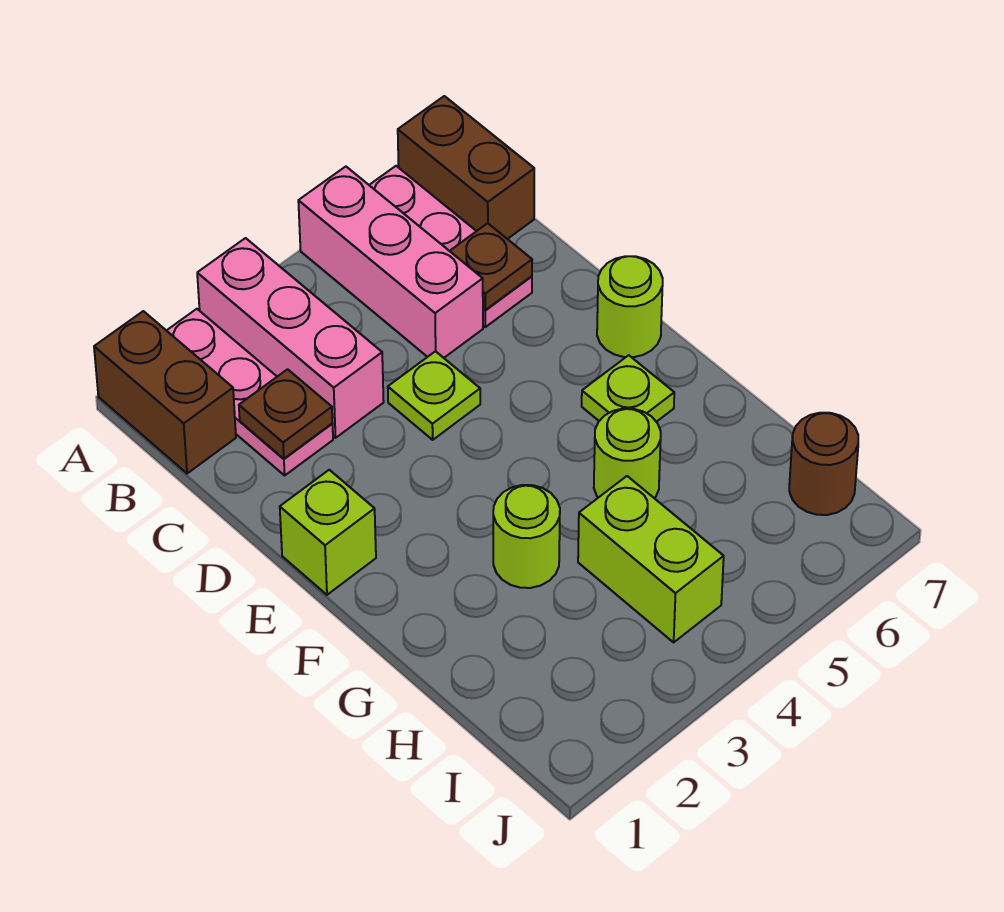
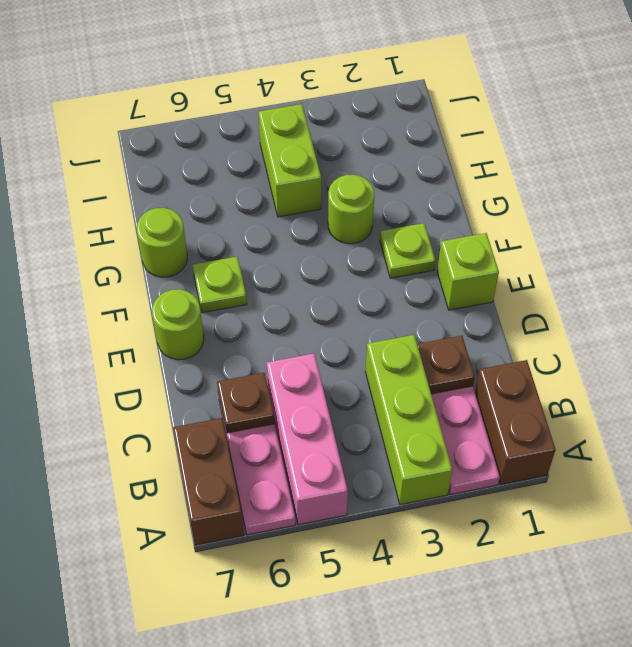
pink brick A3:C3 level 1 -> lime brick A3:C3 level 1
lime plate D4 level 1 -> lime plate F2 level 1
lime round brick G5 level 1 -> lime round brick G7 level 1
brown round brick I7 level 1 -> none

